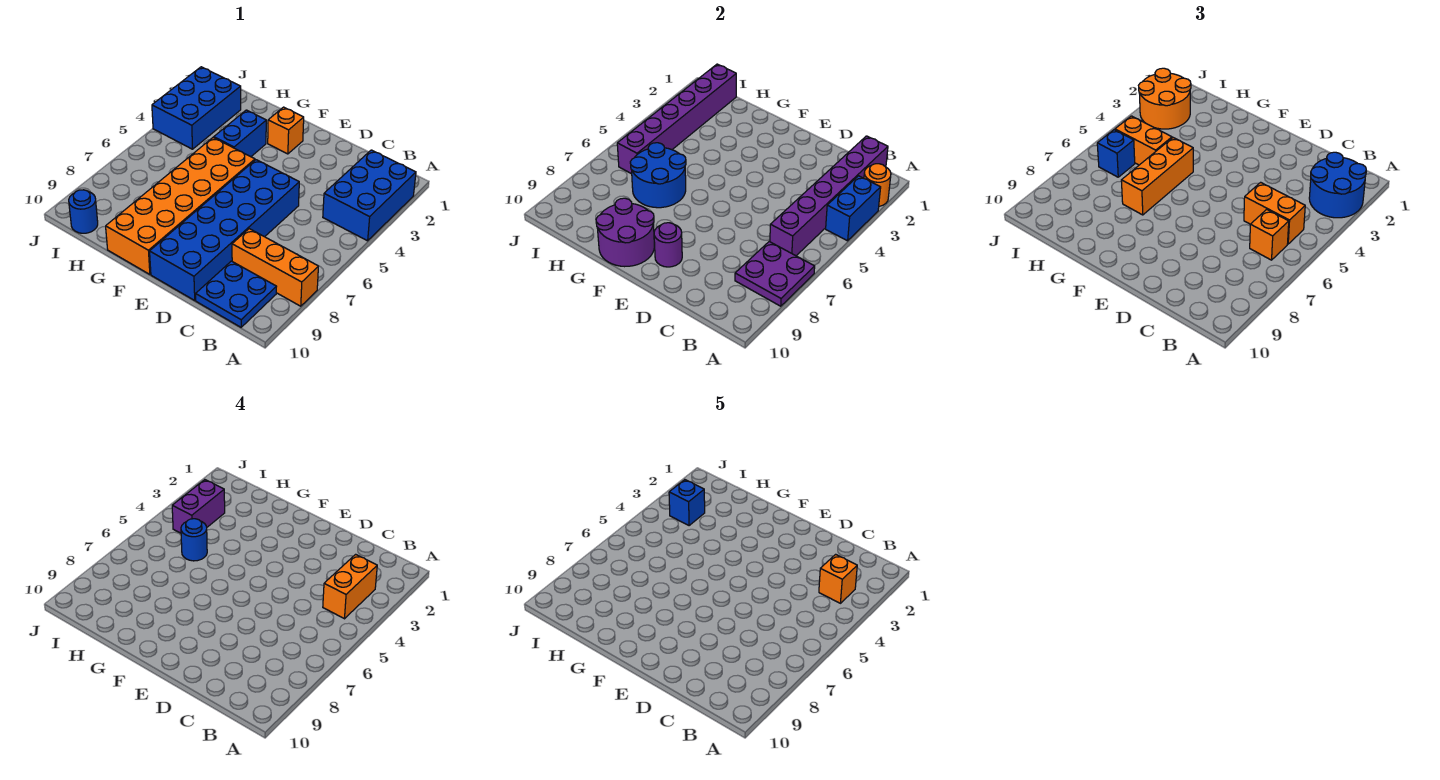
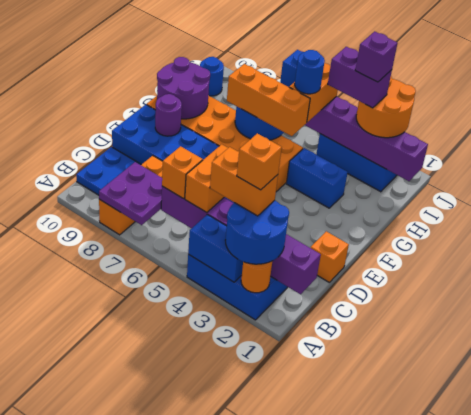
orange brick F2 level 1 -> orange brick D1 level 1
blue brick I3 level 5 -> purple brick I3 level 5

